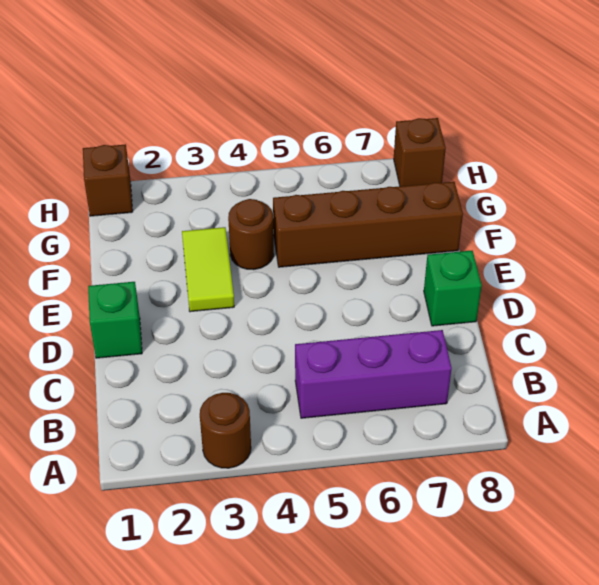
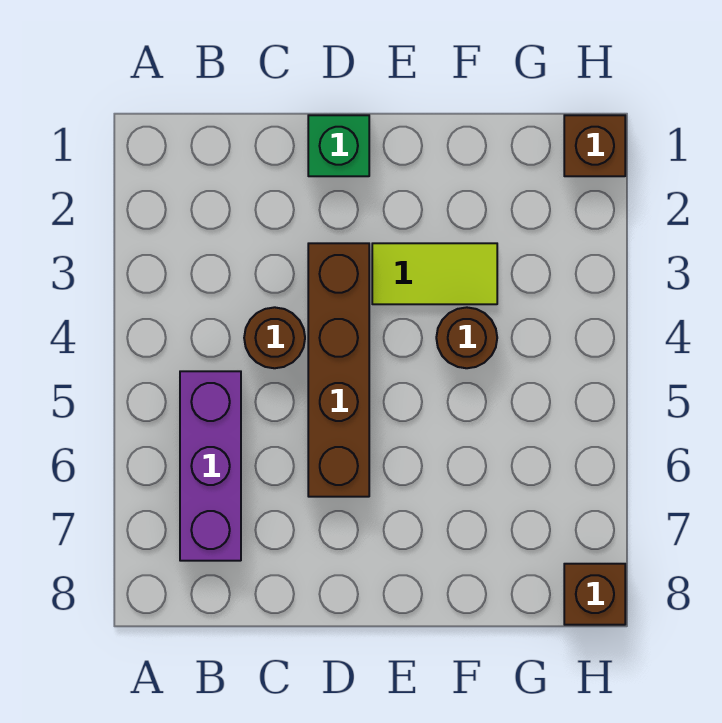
brown round brick A3 level 1 -> brown round brick C4 level 1
green brick D8 level 1 -> none
brown brick F5:F8 level 1 -> brown brick D3:D6 level 1

